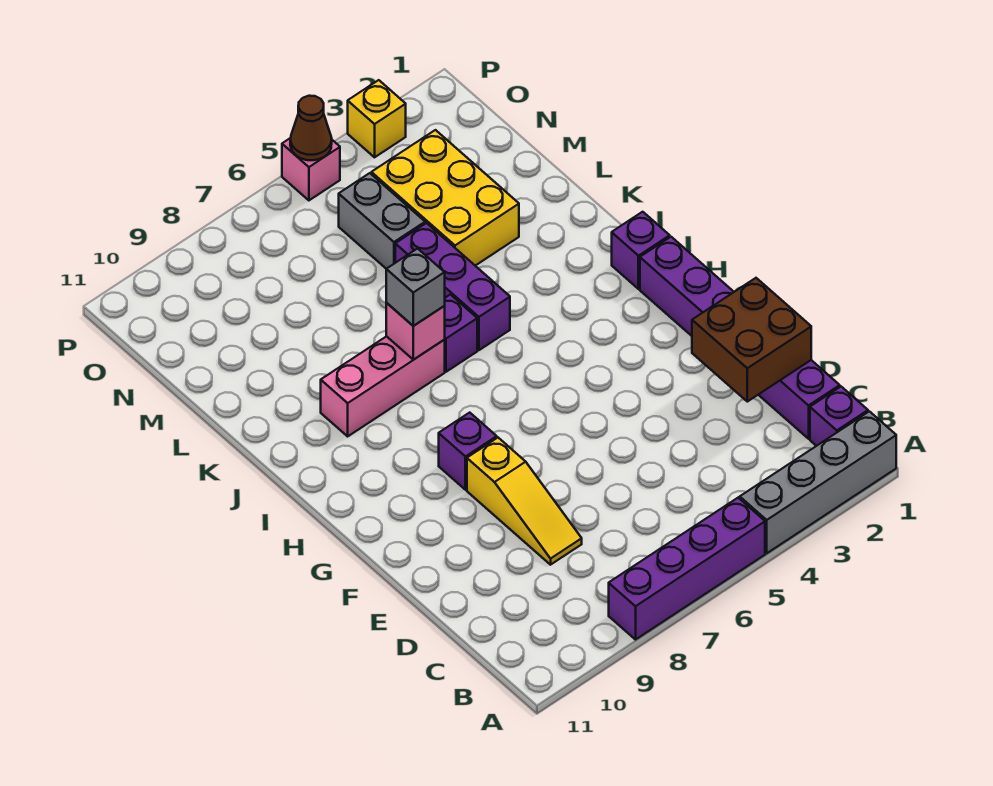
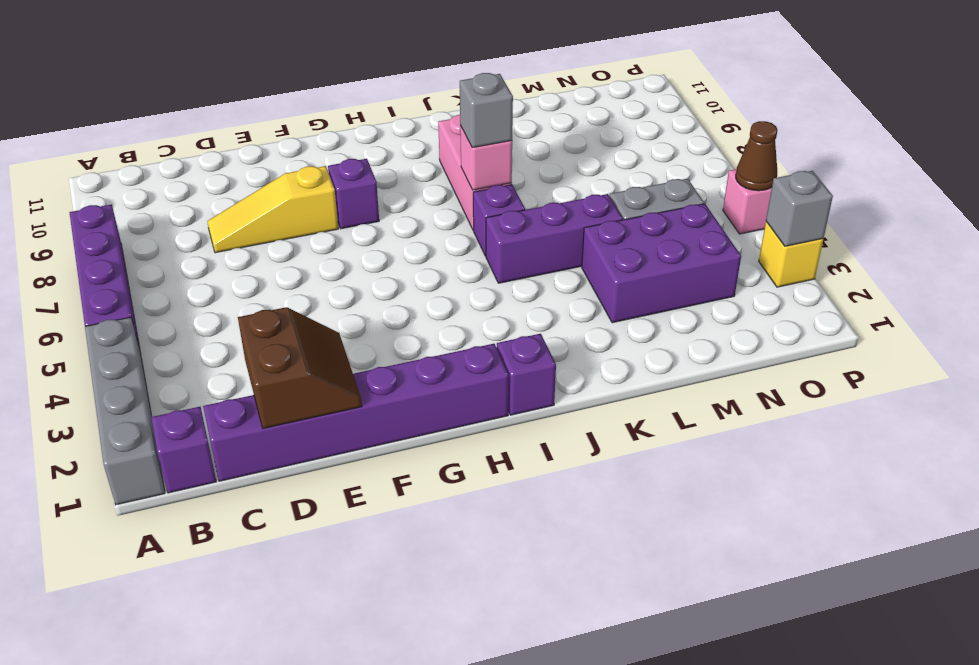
brown brick D1:E2 level 2 -> brown slope D1:E2 level 2 top D
yellow brick L3:N4 level 1 -> purple brick L3:N4 level 1
none -> grey brick P3 level 2

